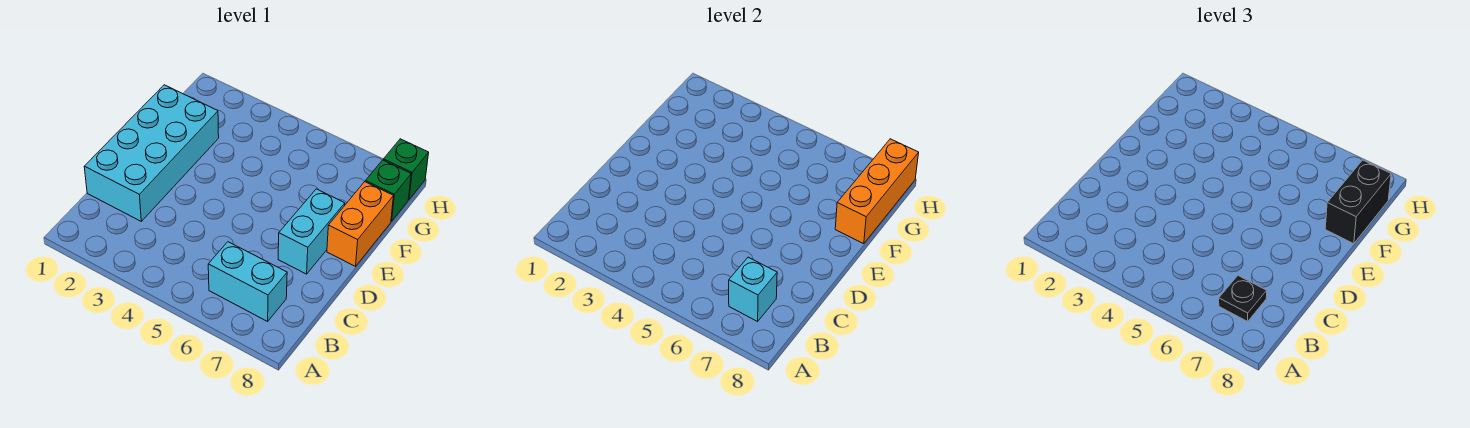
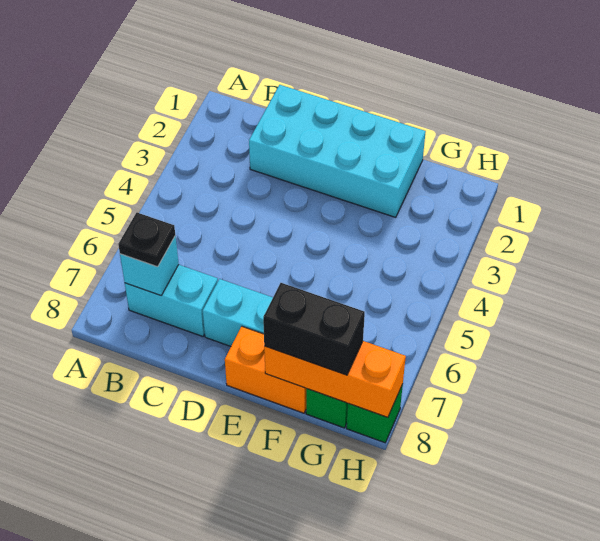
cyan brick B6:B7 level 1 -> cyan brick B7:C7 level 1

